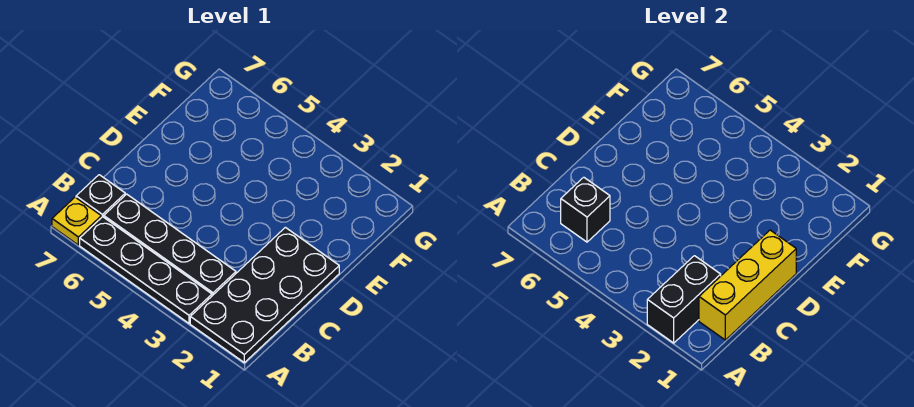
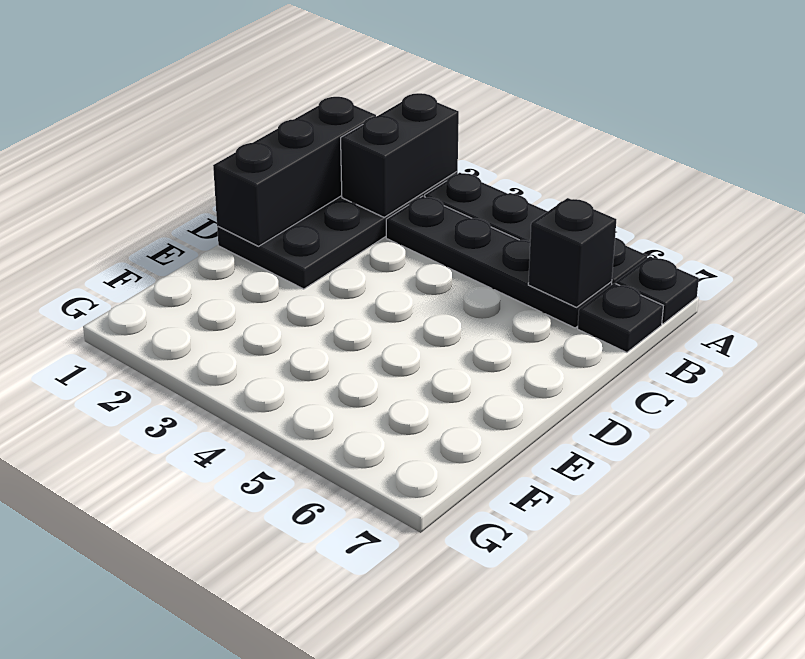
yellow plate A7 level 1 -> black plate A7 level 1
yellow brick B1:D1 level 2 -> black brick B1:D1 level 2

